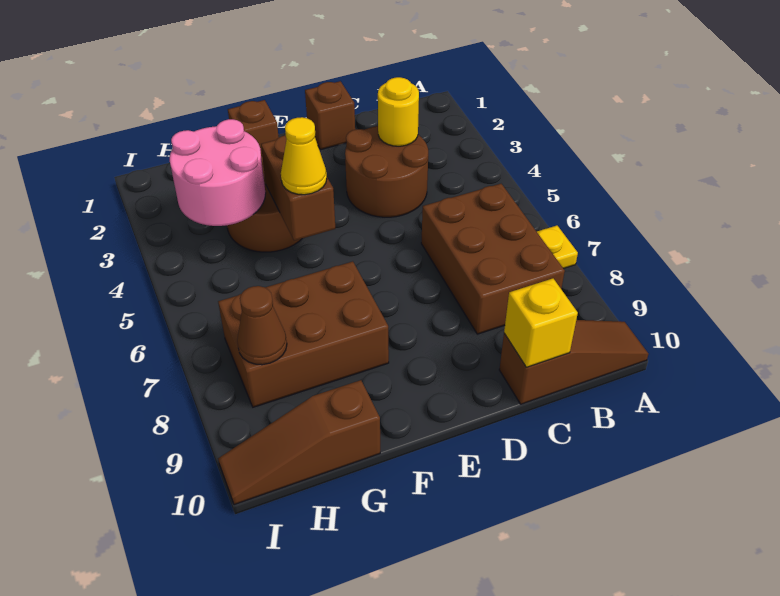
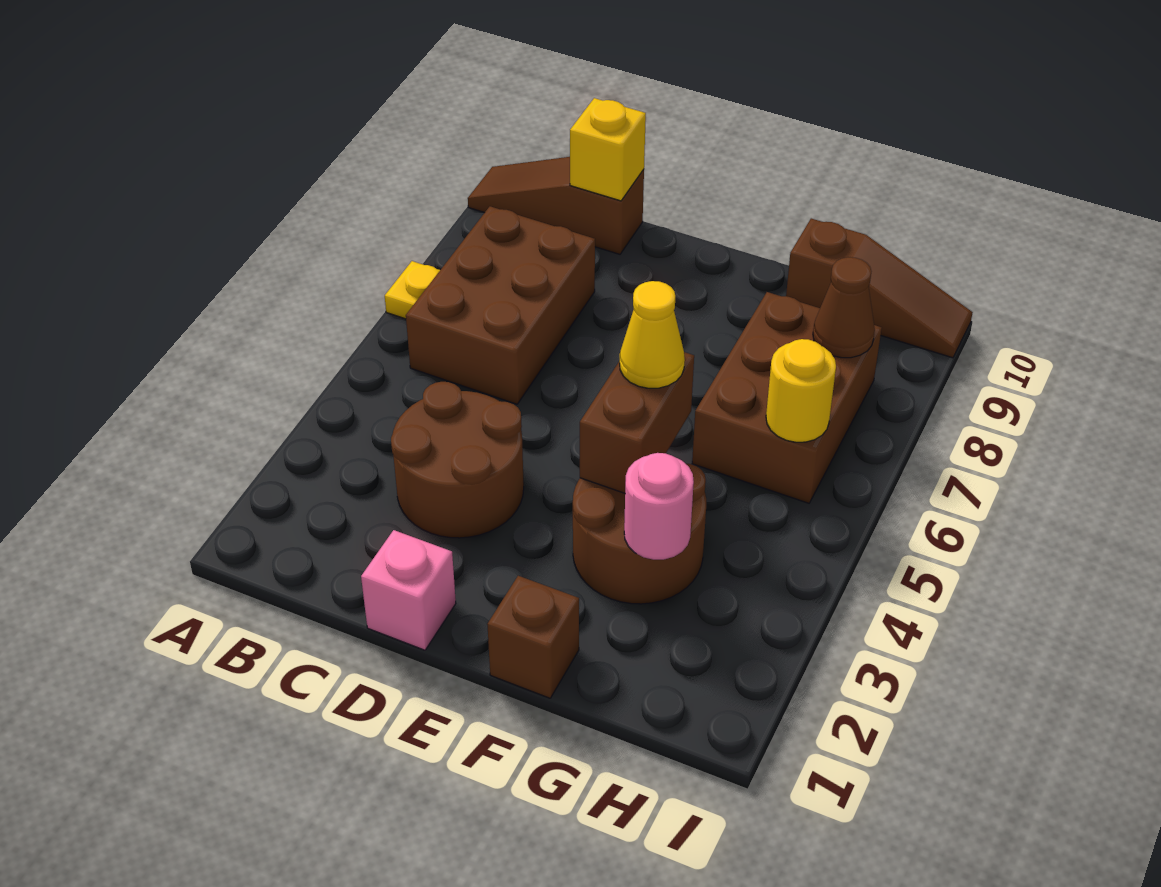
yellow round brick C3 level 2 -> yellow round brick H6 level 2
brown brick D1 level 1 -> pink brick D1 level 1
brown brick F7:H8 level 1 -> brown brick G6:H8 level 1
pink round brick G3:H4 level 2 -> pink round brick G3 level 2

